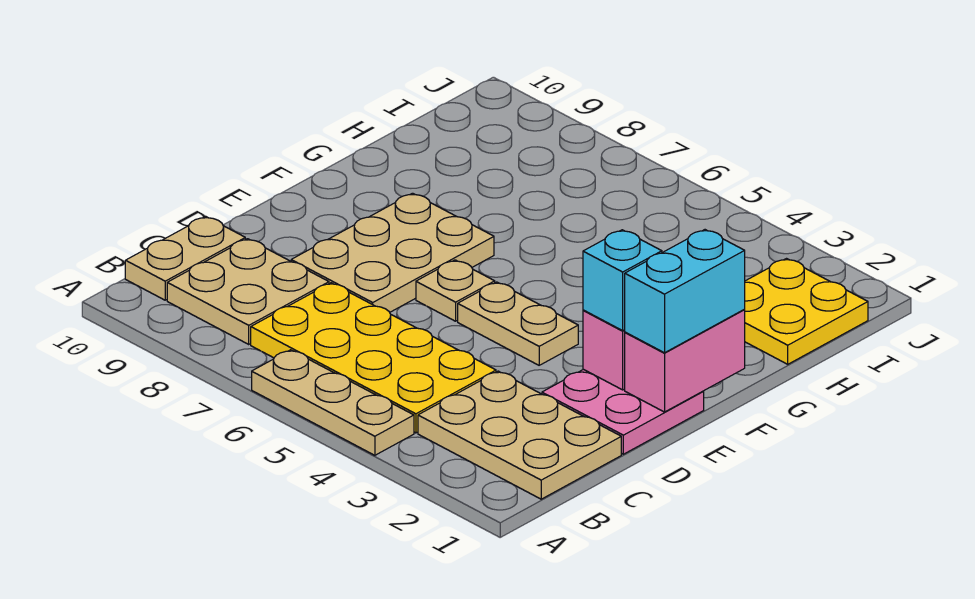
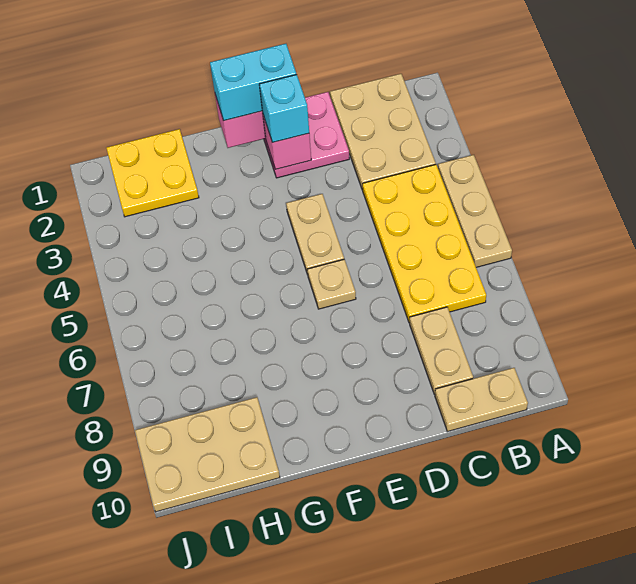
tan plate B8:C9 level 1 -> tan plate C8:C9 level 1
tan plate D7:F8 level 1 -> tan plate H9:J10 level 1

